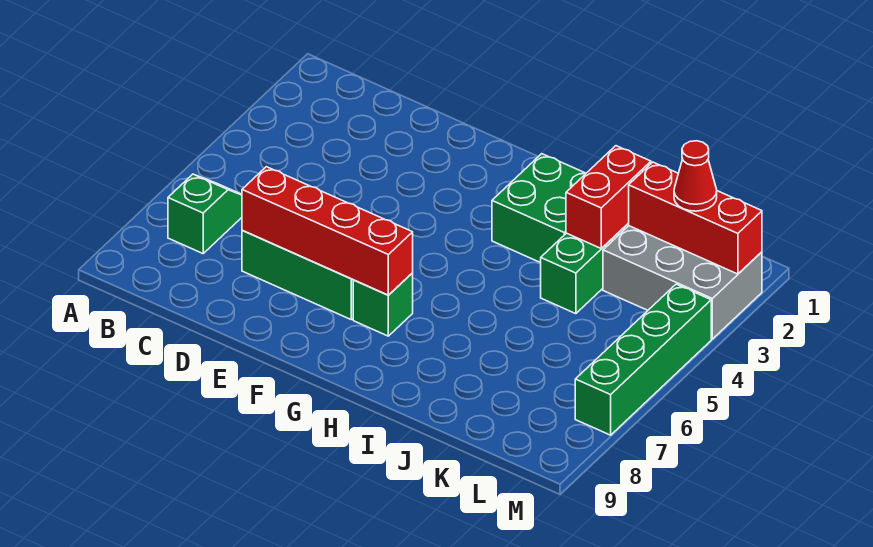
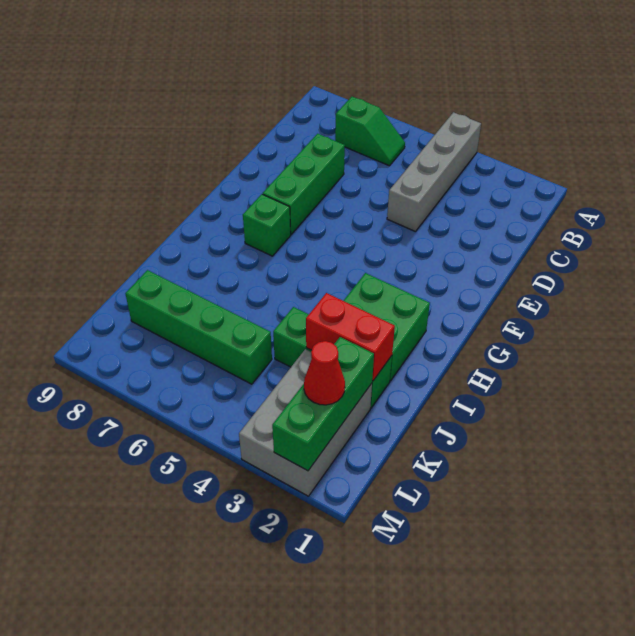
none -> grey brick A4:D4 level 1
red brick D7:G7 level 2 -> none
red brick K2:M2 level 2 -> green brick K2:M2 level 2
green brick M4:M7 level 1 -> green brick K5:K8 level 1

